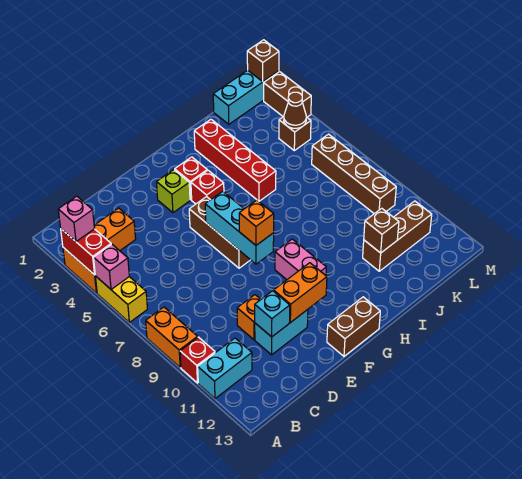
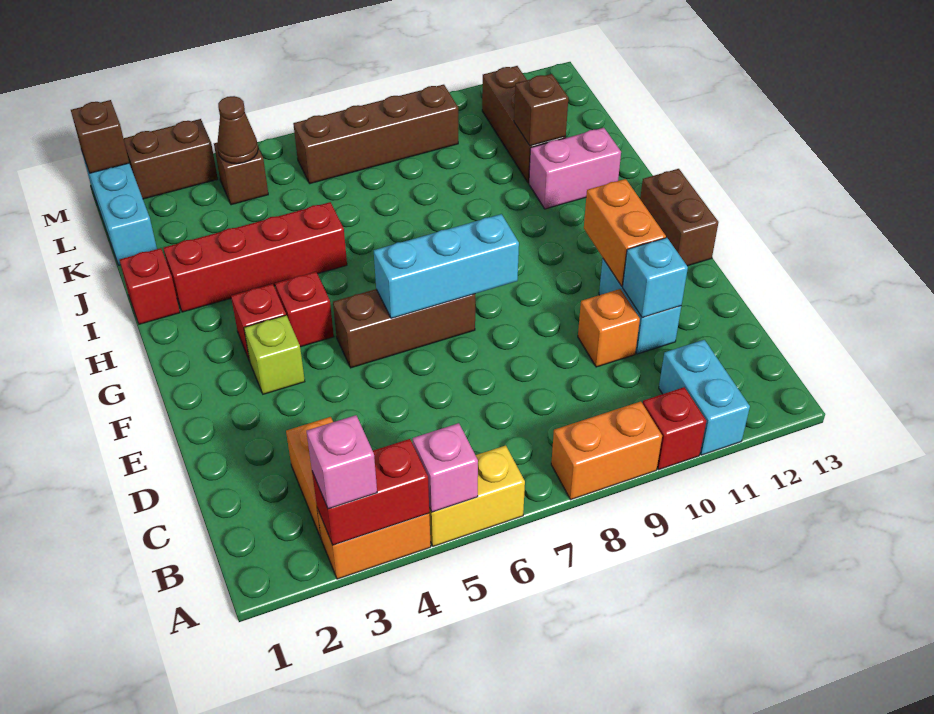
orange brick F8 level 3 -> none
pink brick G9:G10 level 1 -> pink brick I11:I12 level 1
none -> red brick I1 level 1

